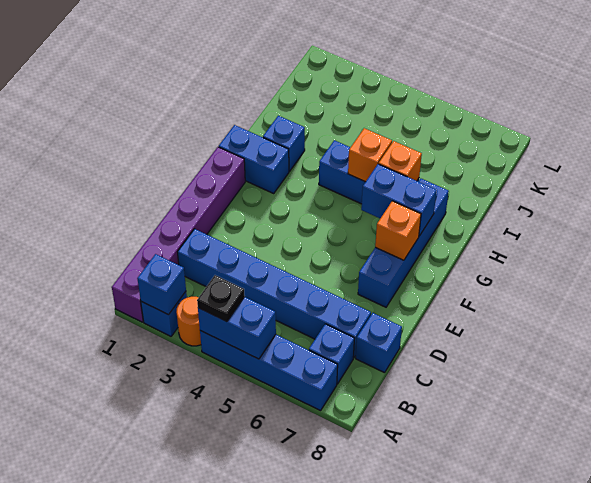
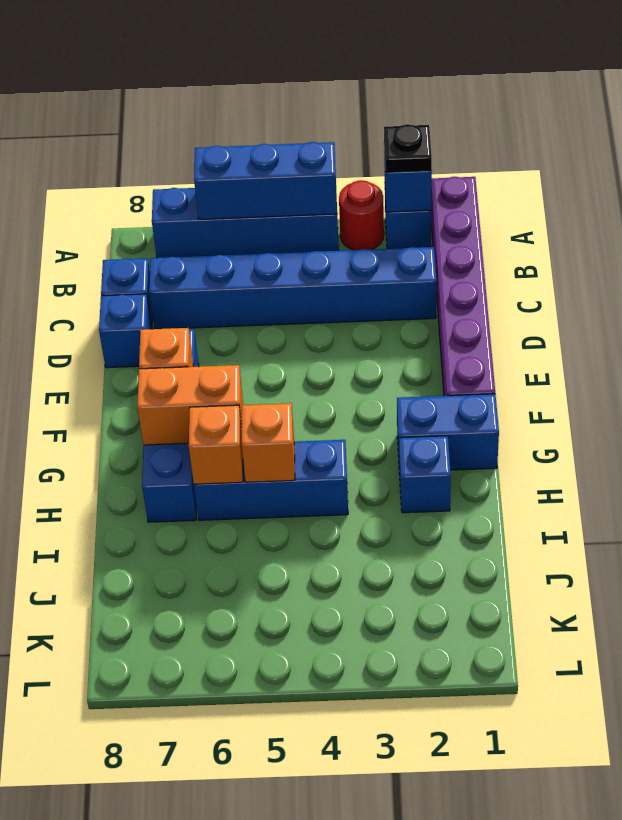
orange round brick A3 level 1 -> red round brick A3 level 1
blue brick A4:A5 level 2 -> blue brick A4:A6 level 2
black plate A4 level 3 -> black plate A2 level 3
blue brick B7 level 1 -> blue brick D8 level 1
blue brick G6:G7 level 2 -> orange brick G6:G7 level 2

